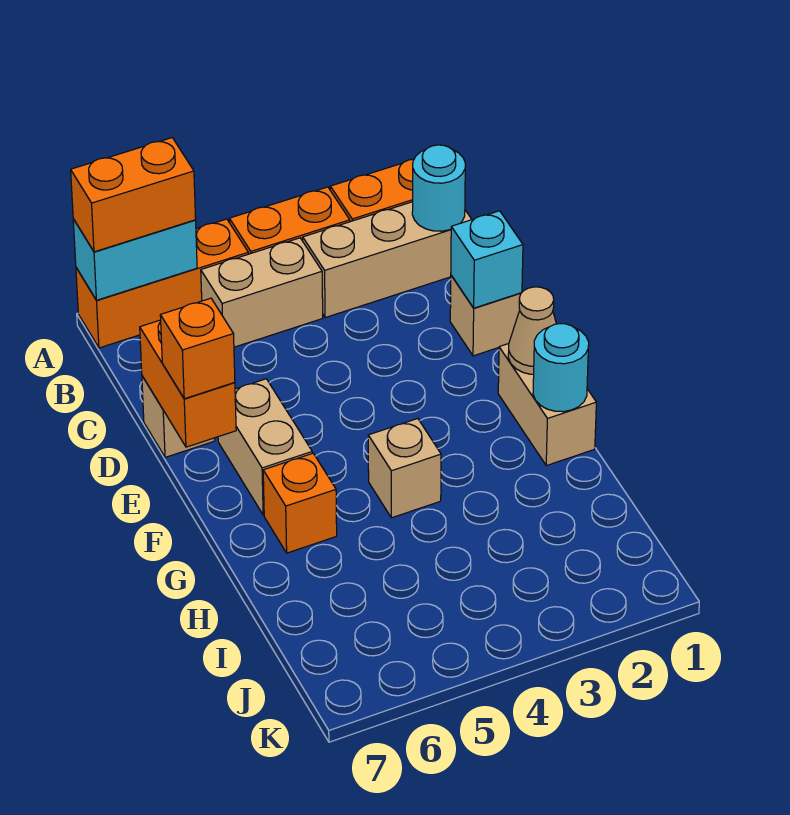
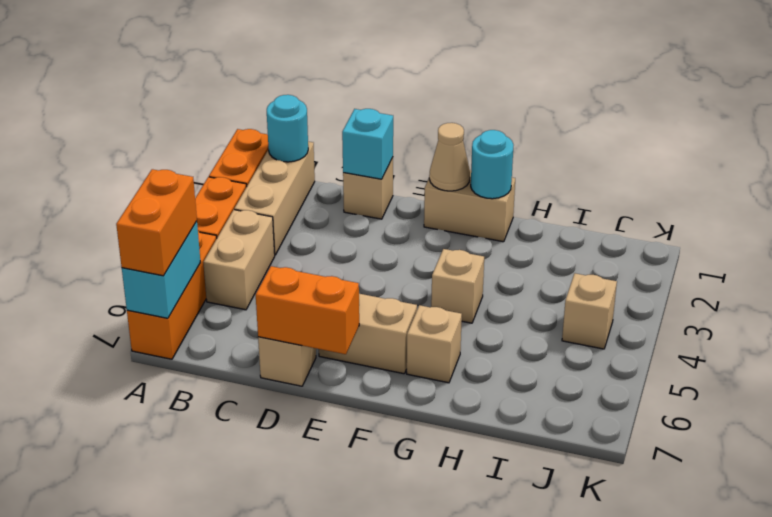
orange brick E7 level 3 -> none
orange brick G6 level 1 -> tan brick G6 level 1
none -> tan brick J4 level 1

